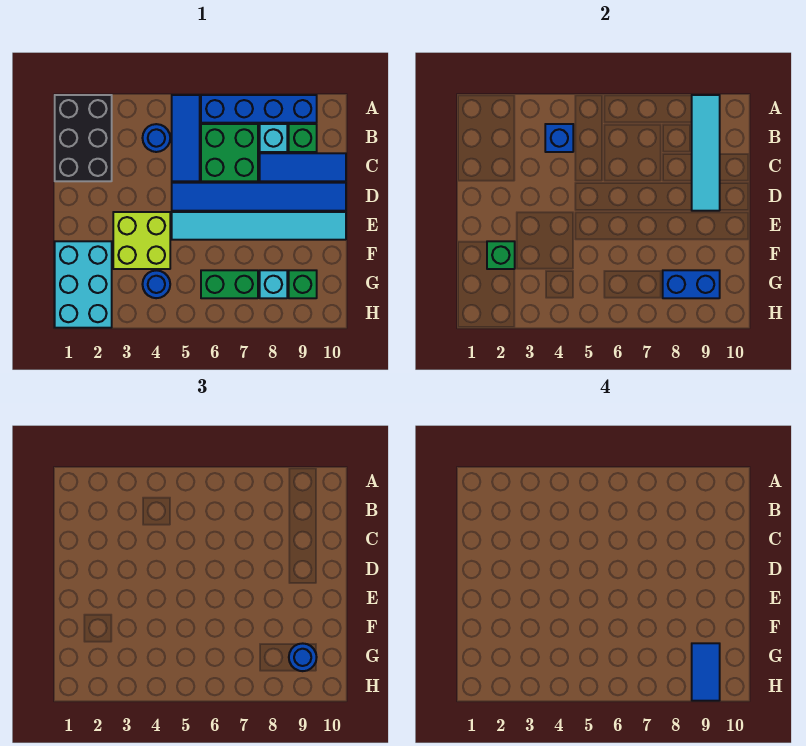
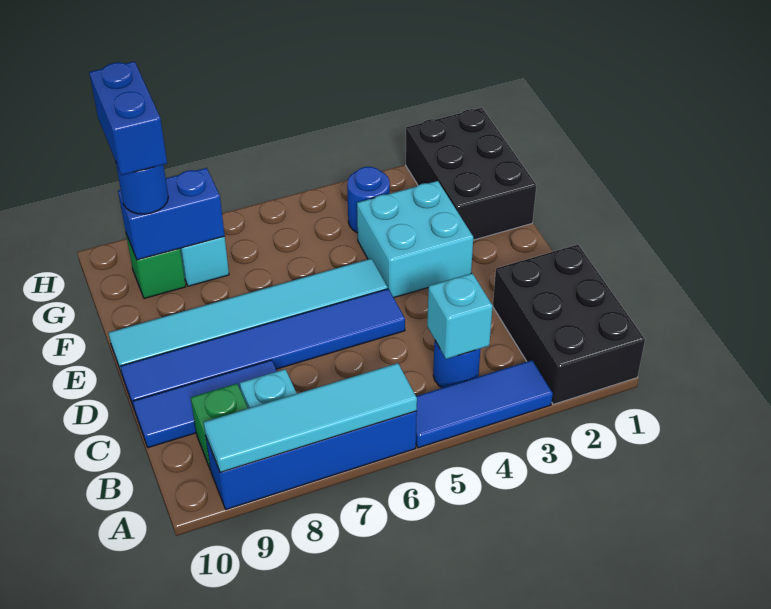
blue tile A5:C5 level 1 -> blue tile A3:A5 level 1
cyan tile A9:D9 level 2 -> cyan tile A6:A9 level 2
blue brick B4 level 2 -> cyan brick B4 level 2
green brick B6:C7 level 1 -> none
lime brick E3:F4 level 1 -> cyan brick E3:F4 level 1
cyan brick F1:H2 level 1 -> black brick F1:H2 level 1
green brick F2 level 2 -> none
green brick G6:G7 level 1 -> none
blue tile G9:H9 level 4 -> blue brick G9:H9 level 4

